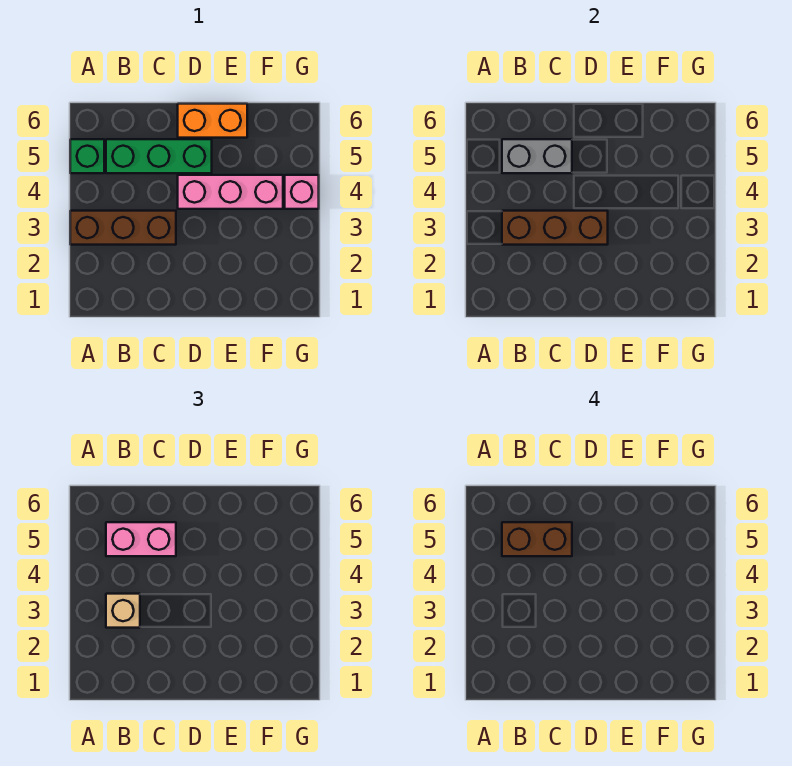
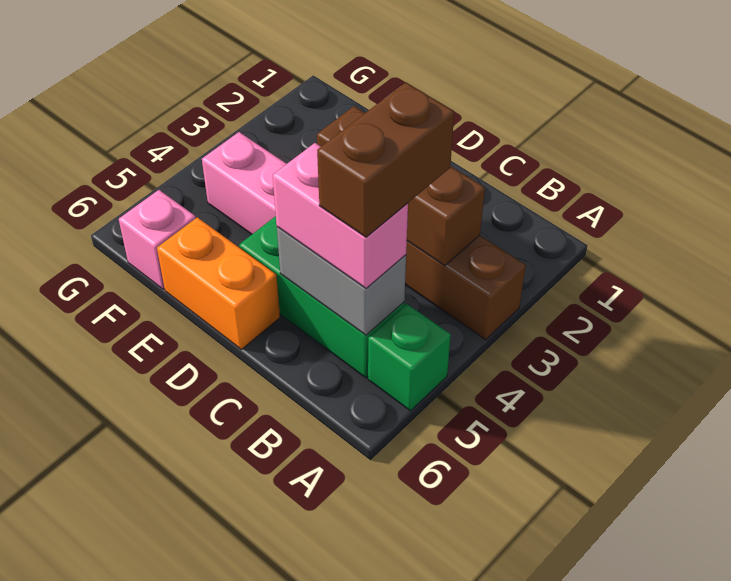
tan brick B3 level 3 -> none
brown brick B5:C5 level 4 -> brown brick B4:B5 level 4
pink brick G4 level 1 -> pink brick F6 level 1

